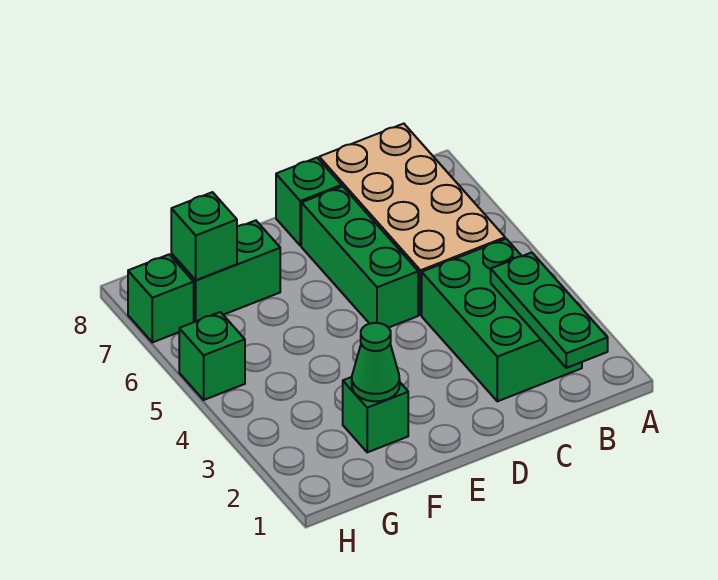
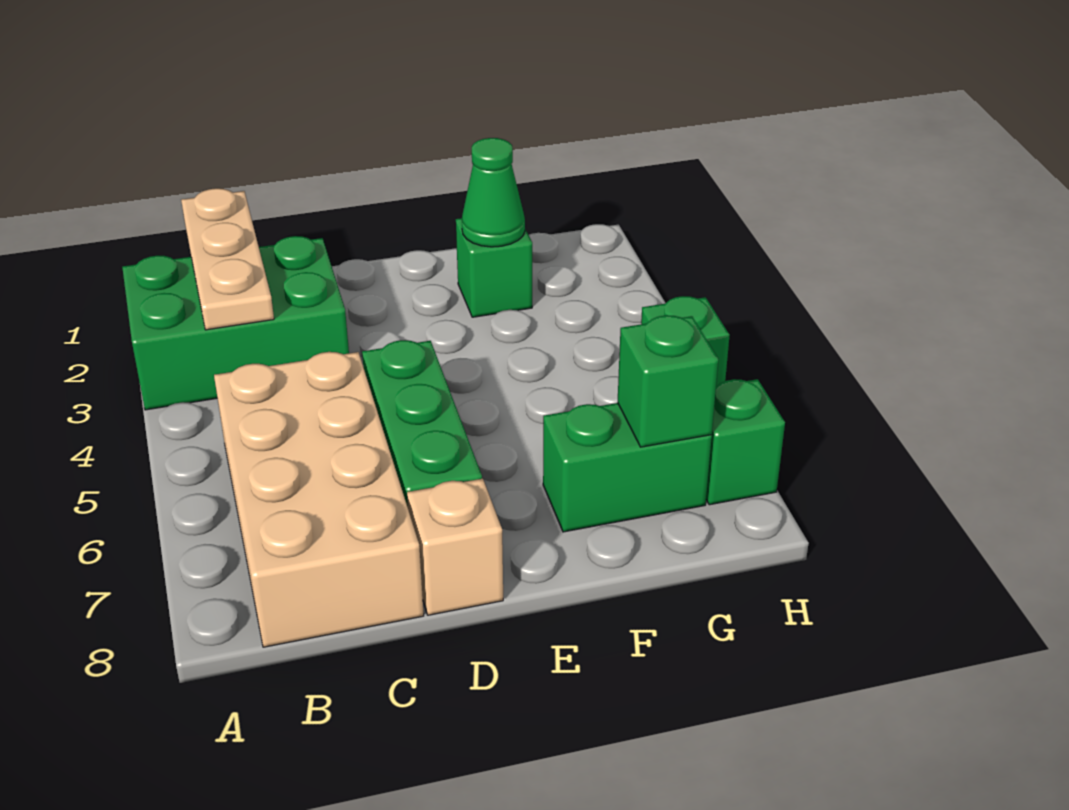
green plate B1:B3 level 2 -> tan plate B1:B3 level 2
green brick B2:C4 level 1 -> green brick A2:C3 level 1
green brick D8 level 1 -> tan brick D8 level 1

